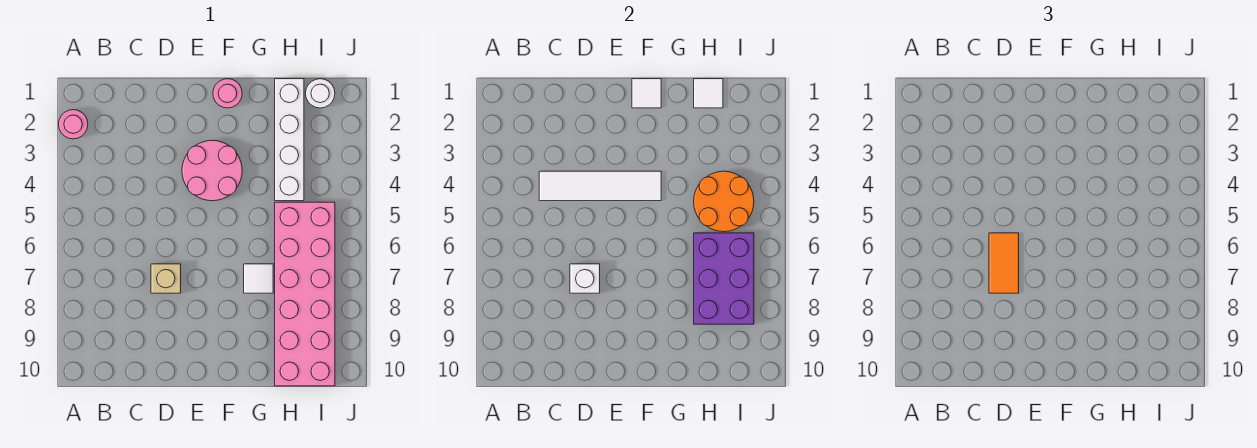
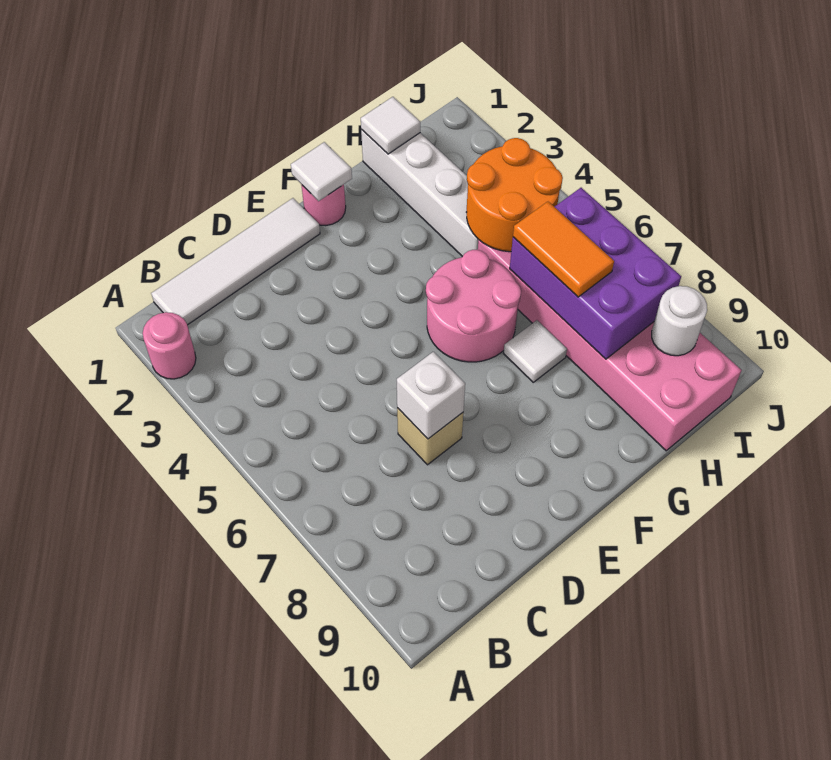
white tile C4:F4 level 2 -> white tile B1:E1 level 1
orange tile D6:D7 level 3 -> orange tile H6:H7 level 3
pink round brick E3:F4 level 1 -> pink round brick F5:G6 level 1
white round brick I1 level 1 -> white round brick I9 level 2

